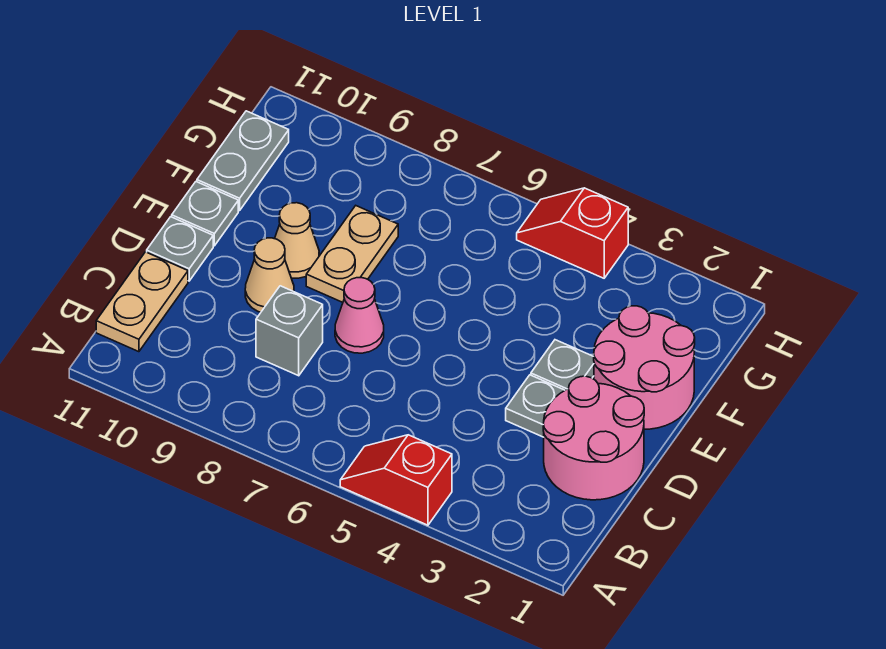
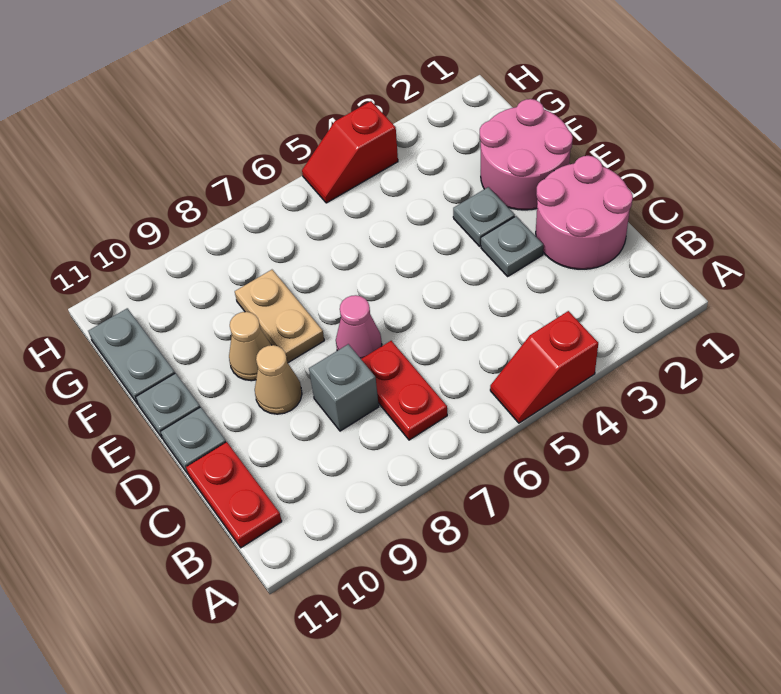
none -> red plate B7:C7 level 1
tan plate B11:C11 level 1 -> red plate B11:C11 level 1

